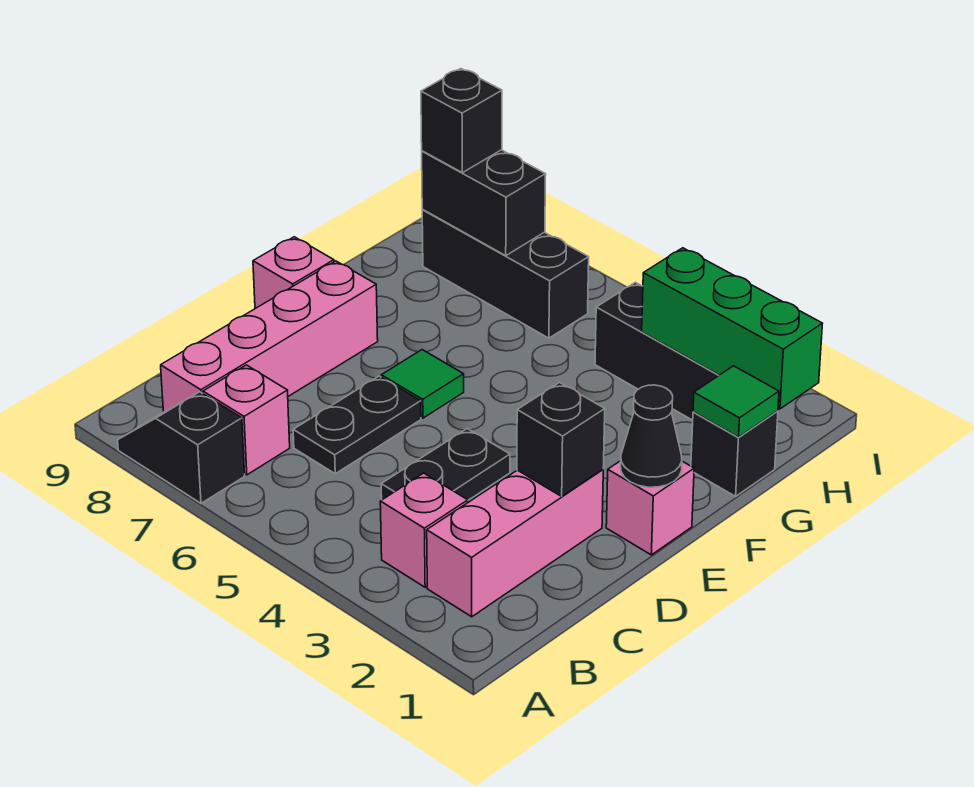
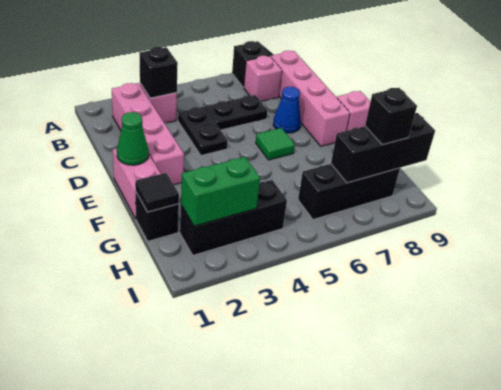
pink brick B2:D2 level 1 -> pink brick B2:E2 level 1
black plate C6:D6 level 1 -> black plate C5:C6 level 1
black brick D2 level 2 -> black brick B3 level 2
none -> blue cone D7 level 1
pink brick E1 level 1 -> pink brick E1:F1 level 1
black cone E1 level 2 -> green cone E1 level 2
green tile G1 level 2 -> black tile G1 level 2
green brick H1:H3 level 2 -> green brick H2:H3 level 2
black brick H7:H8 level 2 -> black brick H7:H9 level 2

